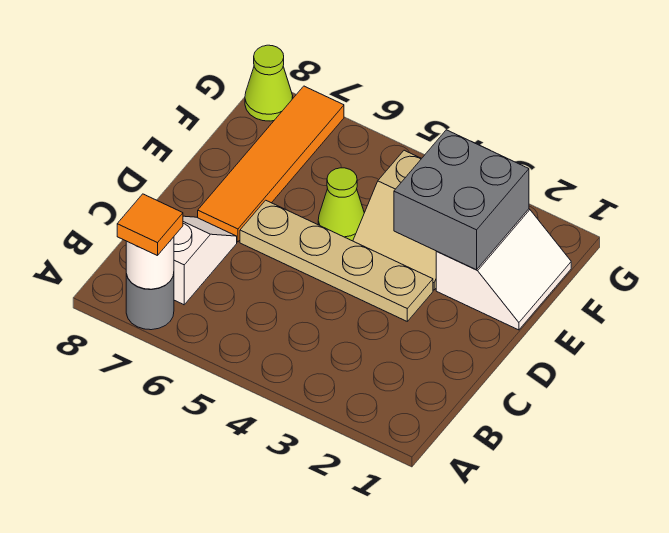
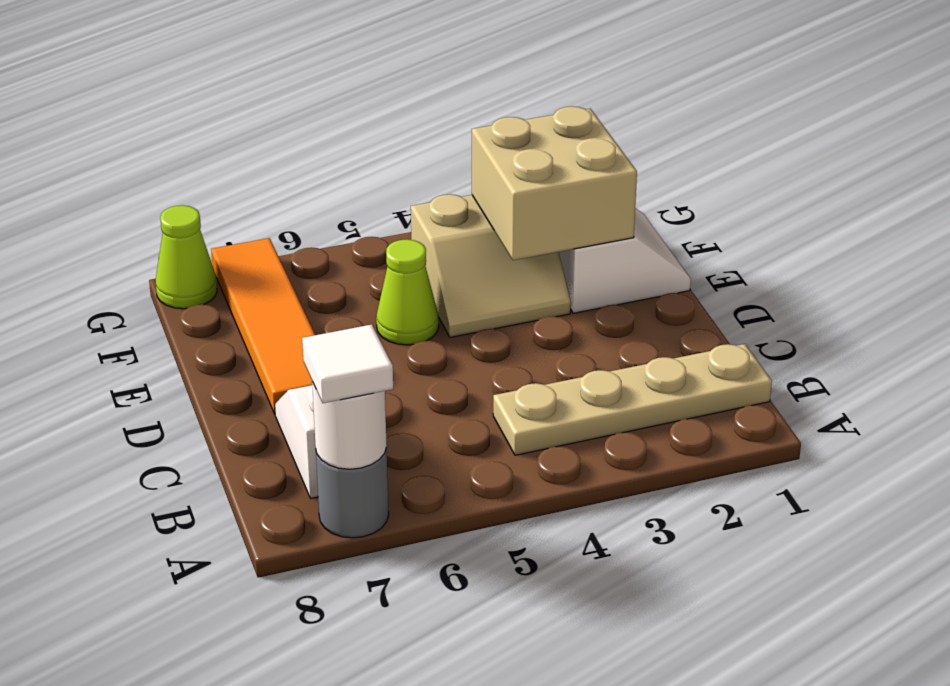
orange tile A7 level 3 -> white tile A7 level 3
tan plate D3:D6 level 1 -> tan plate B1:B4 level 1
grey brick E2:F3 level 2 -> tan brick E2:F3 level 2

